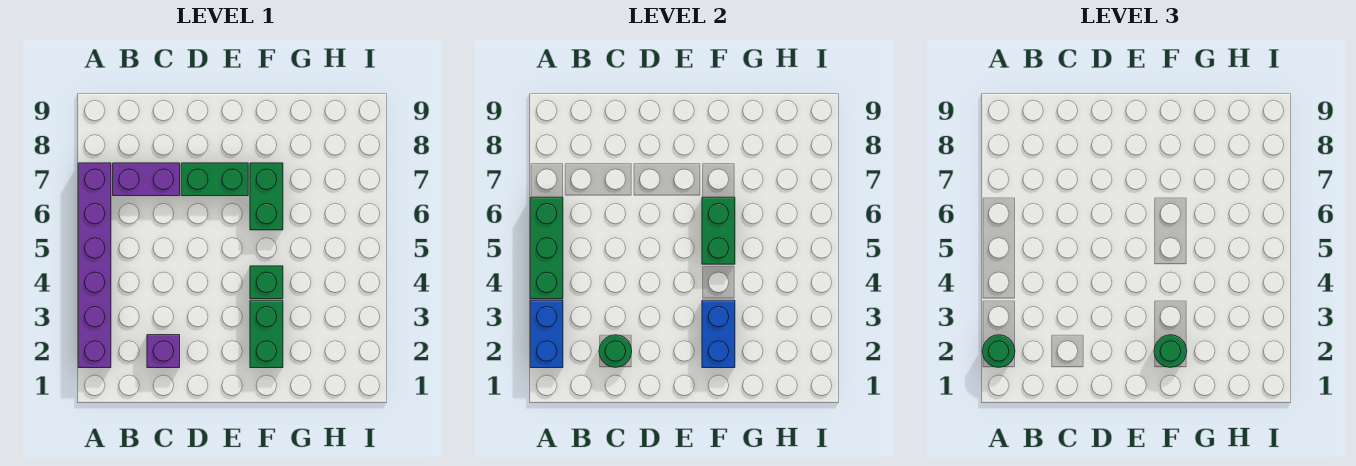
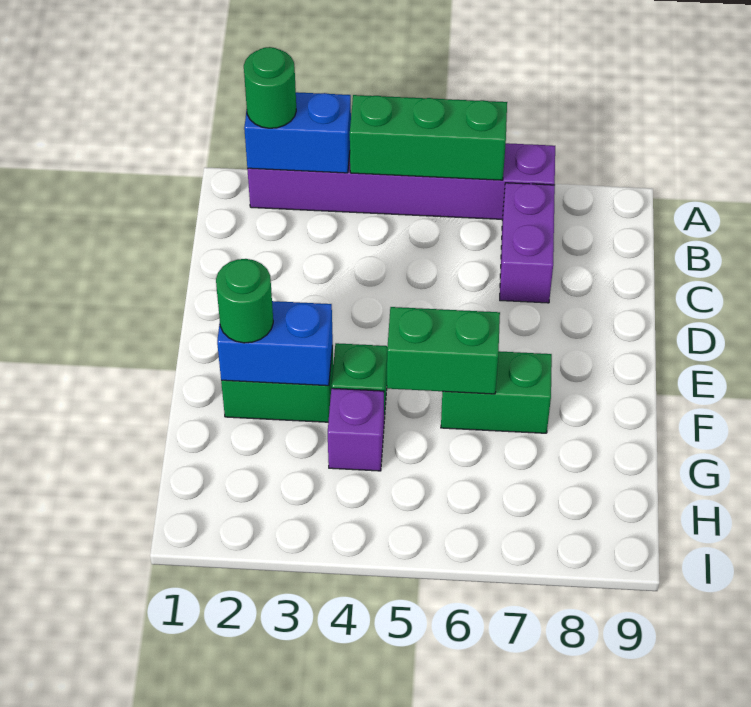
purple brick C2 level 1 -> purple brick G4 level 1
green round brick C2 level 2 -> none
green brick D7:E7 level 1 -> none

